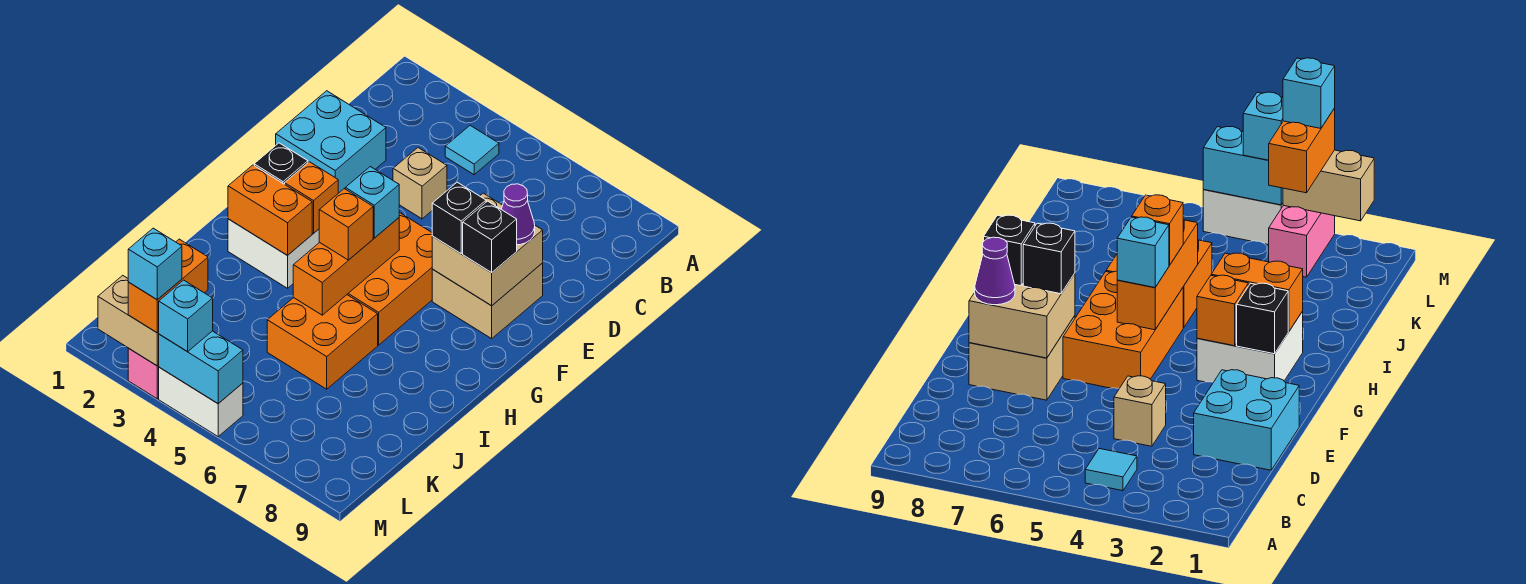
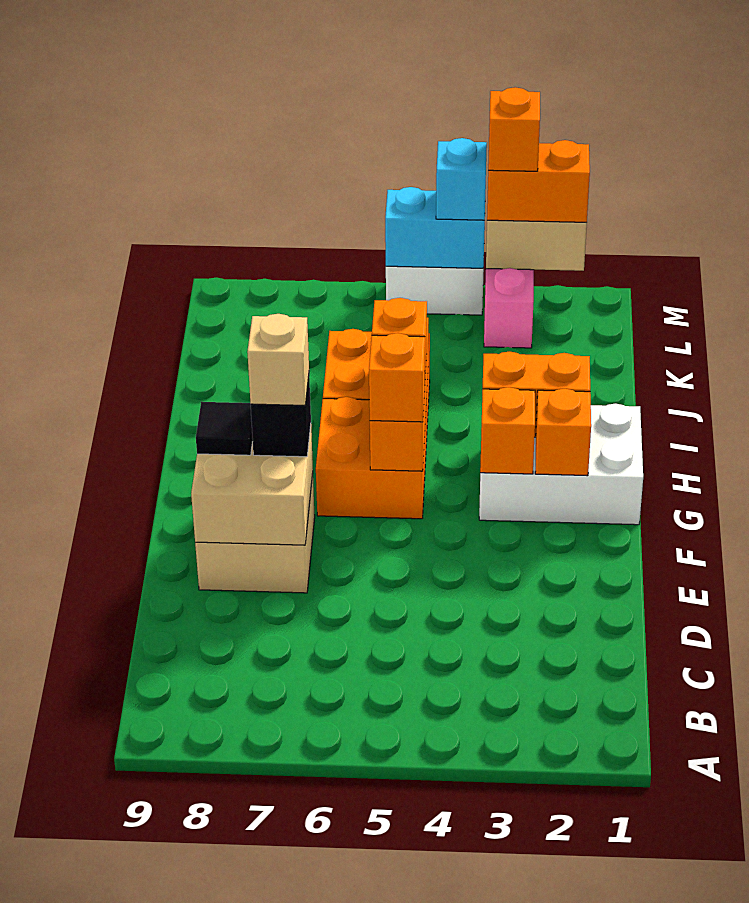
cyan tile B4 level 1 -> none
cyan brick D1:E2 level 1 -> none
tan brick D4 level 1 -> tan brick F7 level 4
purple cone E8 level 3 -> none
orange brick F5:H6 level 1 -> orange brick G5:H6 level 1
black brick F8 level 3 -> black tile F8 level 3
white brick G2:H3 level 1 -> white brick G1:H3 level 1
black brick G2 level 2 -> orange brick G2 level 2
cyan brick G5 level 3 -> orange brick G5 level 3
orange brick L3:M3 level 3 -> orange brick M2:M3 level 3
cyan brick M3 level 4 -> orange brick M3 level 4

